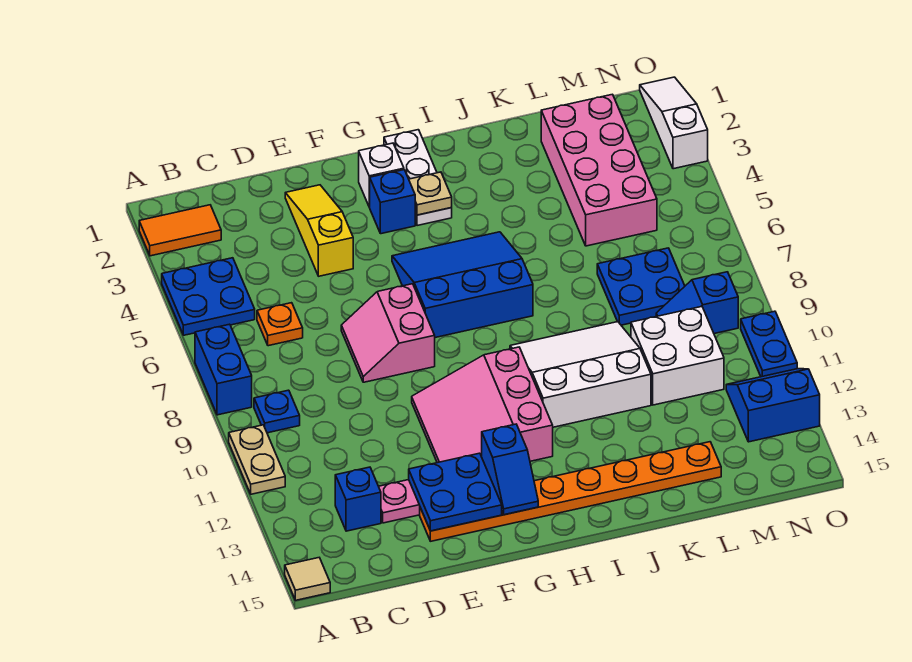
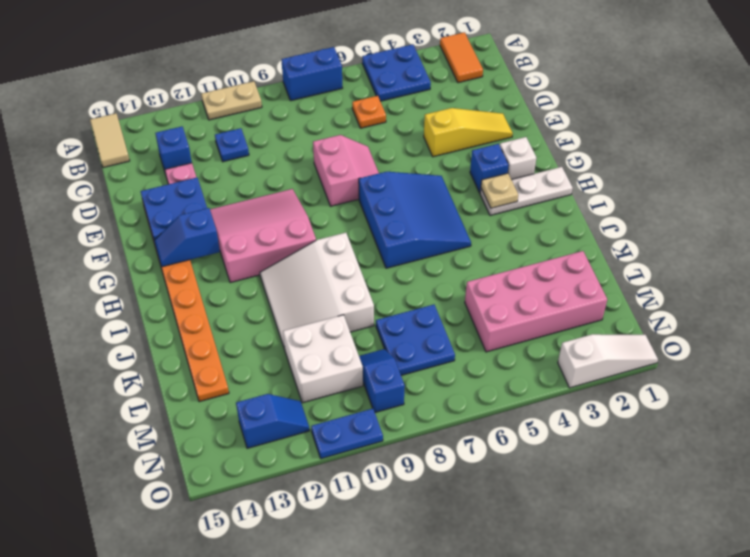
tan tile A15 level 1 -> tan tile A15:B15 level 1
blue plate B9 level 1 -> blue plate C11 level 1
pink slope E7:F8 level 1 top F -> pink slope E7:F8 level 1 top 8
white slope I9:K11 level 1 top 11 -> white slope I9:K11 level 1 top 9
blue slope N12:O13 level 1 top 13 -> blue slope N12:N13 level 1 top 13

